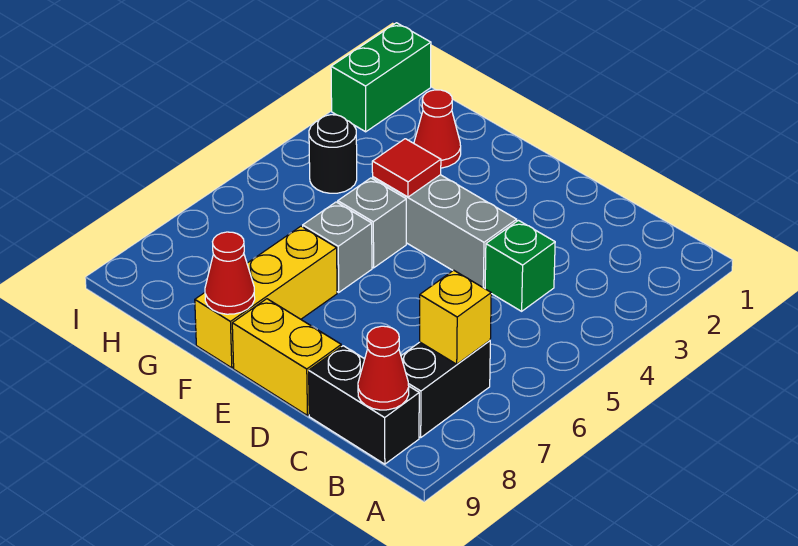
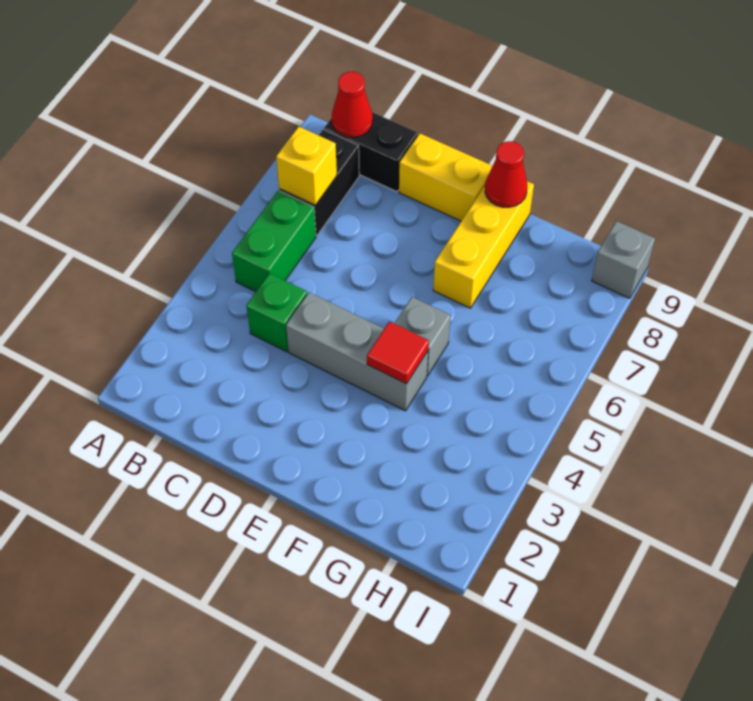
grey brick F6 level 1 -> grey brick I9 level 1
red cone G2 level 1 -> none
black round brick H4 level 1 -> none
green brick I1:I2 level 1 -> green brick B5:B6 level 1

